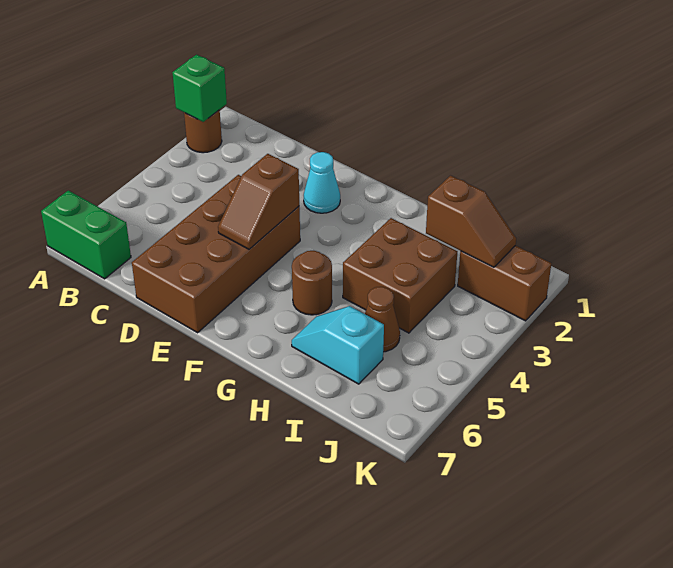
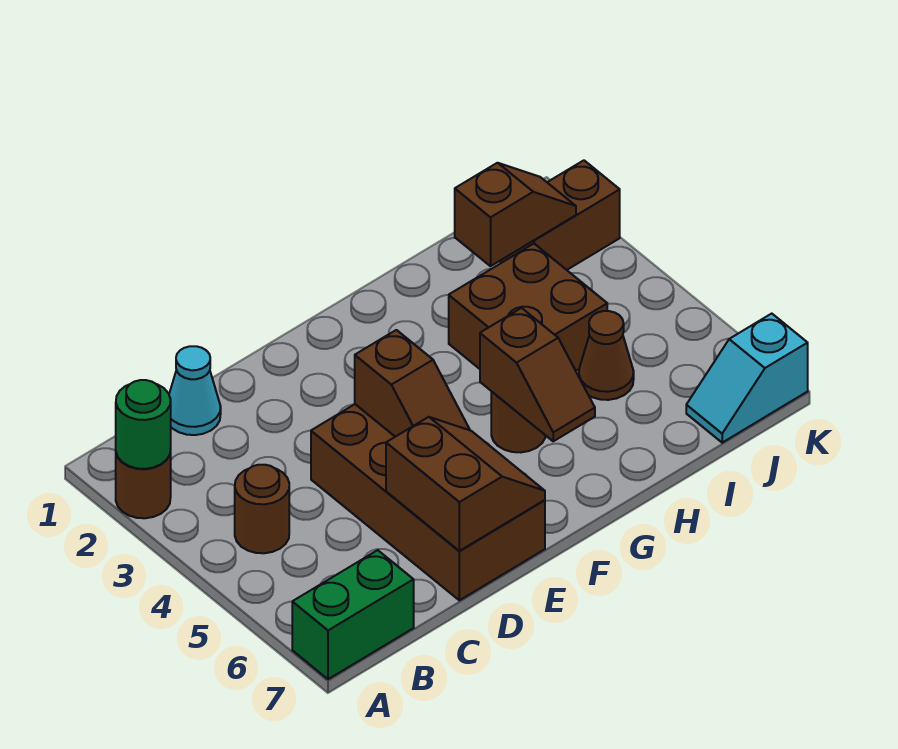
green brick A2 level 2 -> green round brick A2 level 2
none -> brown round brick B4 level 1
none -> brown slope D6:E7 level 2 top D
cyan cone E2 level 1 -> cyan cone C1 level 1
none -> brown slope G5:G6 level 2 top 5
cyan slope H6:I6 level 1 top I -> cyan slope J7:K7 level 1 top K

